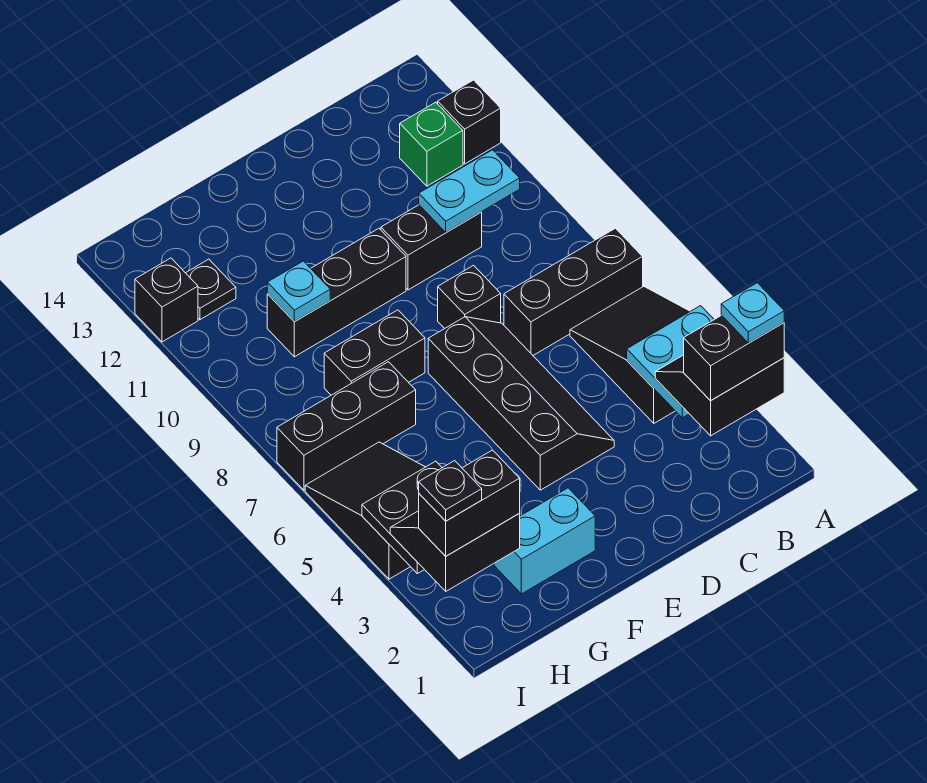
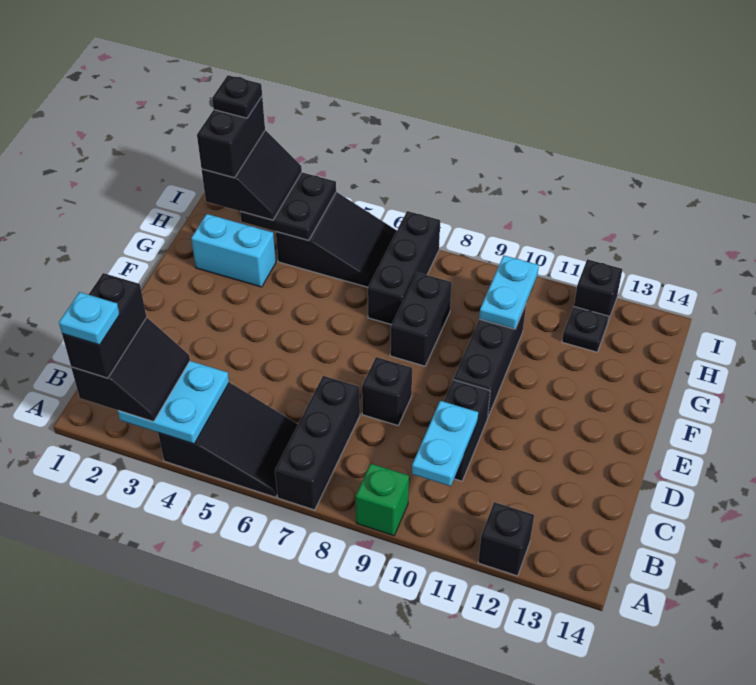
green brick B12 level 1 -> green brick A9 level 1
black slope D4:E7 level 1 top E -> none
cyan brick F2:G2 level 1 -> cyan brick G2:G3 level 1
cyan plate G10 level 2 -> cyan plate G10:H10 level 2

